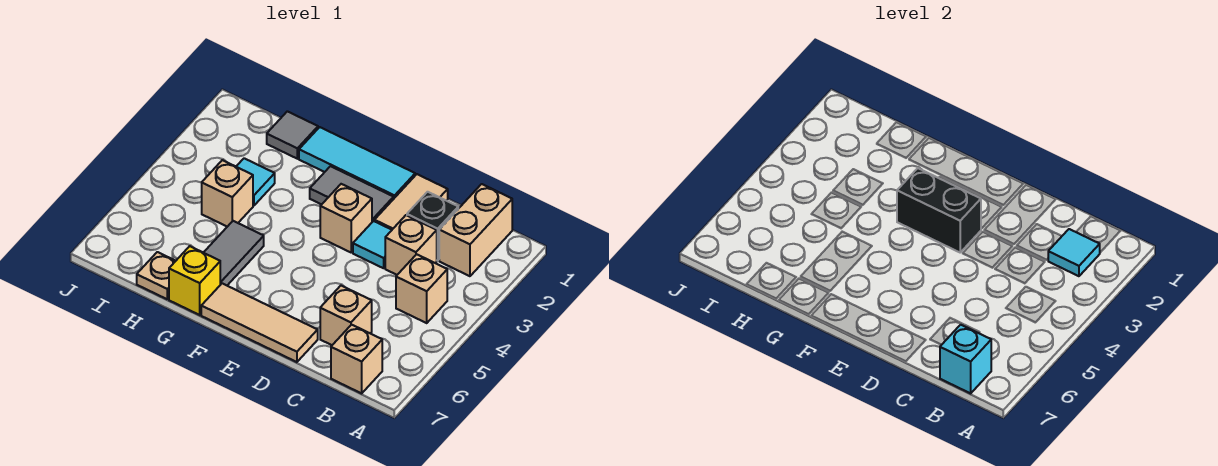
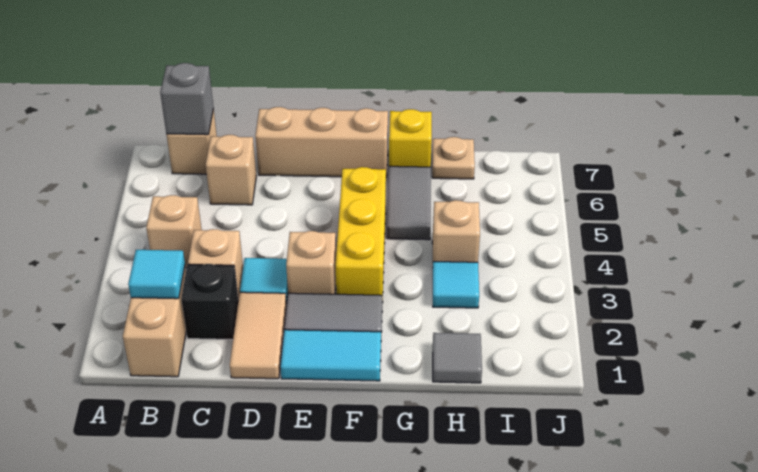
cyan brick B7 level 2 -> grey brick B7 level 2
tan tile D7:F7 level 1 -> tan brick D7:F7 level 1
cyan tile E1:G1 level 1 -> cyan tile E1:F1 level 1
black brick E3:F3 level 2 -> none
none -> yellow brick F3:F5 level 1

